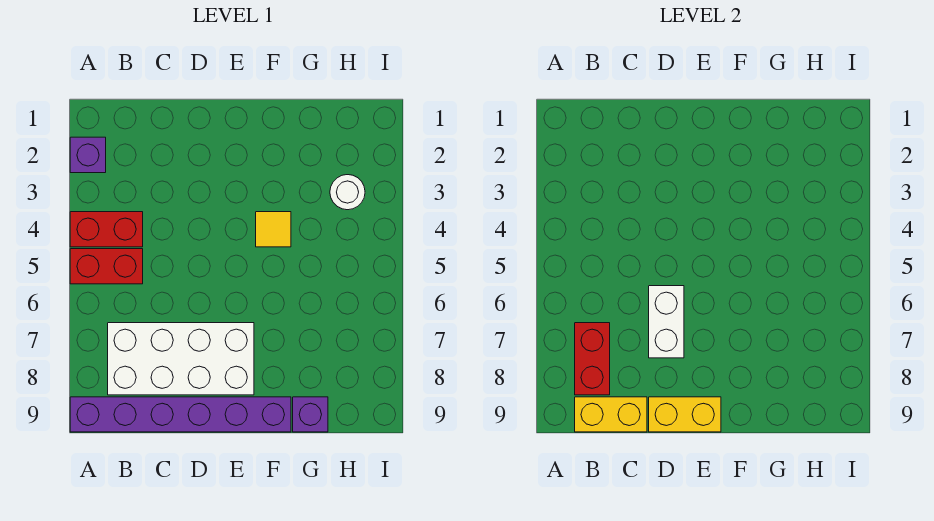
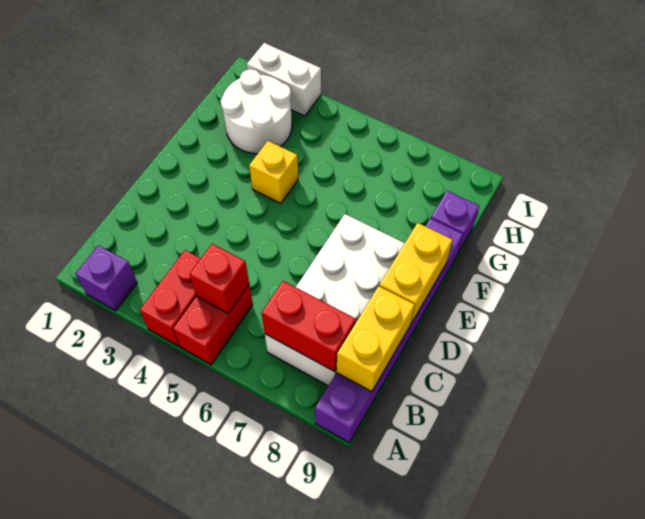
none -> red brick B5 level 2
white brick D6:D7 level 2 -> white brick I2:I3 level 1
yellow tile F4 level 1 -> yellow brick F4 level 1
white round brick H3 level 1 -> white round brick G2:H3 level 1

